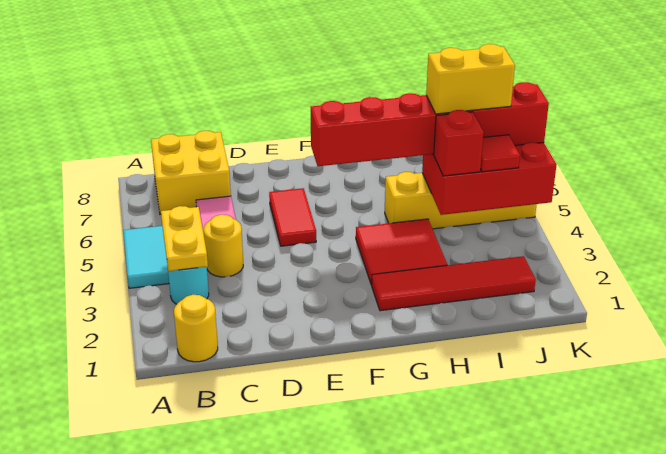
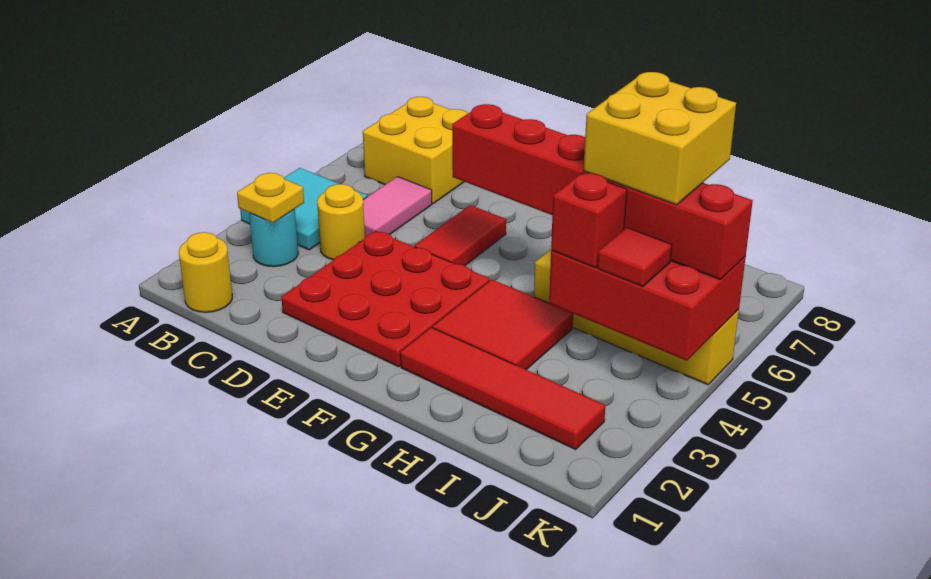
yellow plate B3:B4 level 2 -> yellow plate B3 level 2
none -> red plate D2:F4 level 1
yellow brick I5:J5 level 4 -> yellow brick I5:J6 level 4

